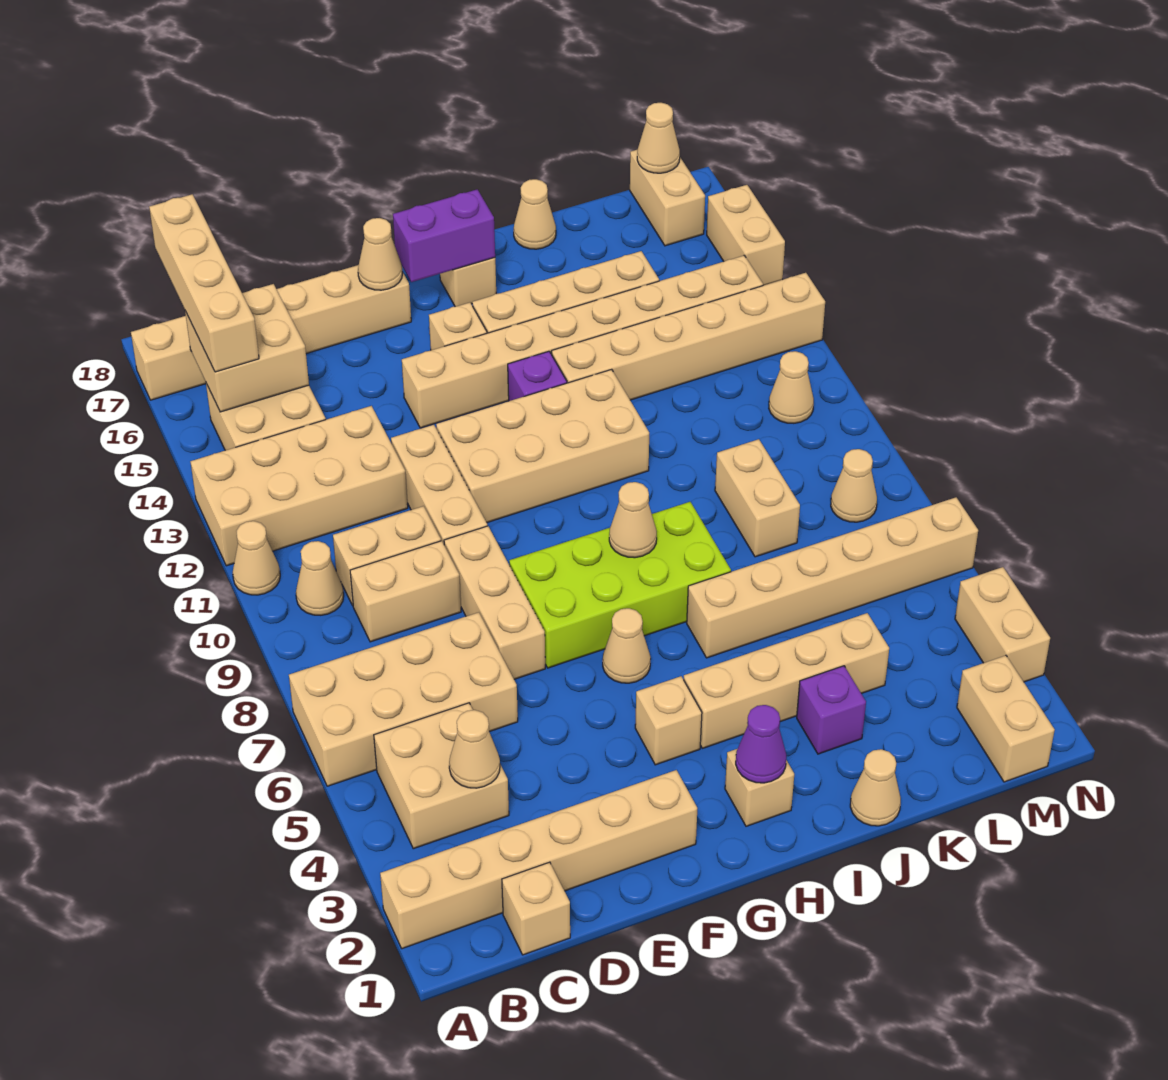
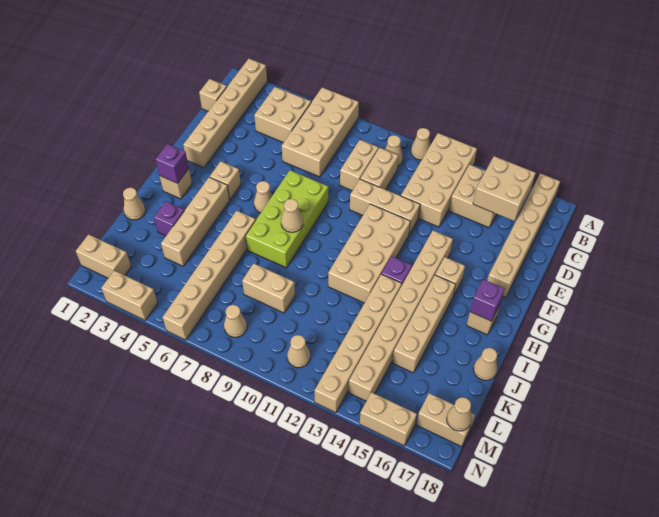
tan brick B15:B18 level 3 -> none
tan cone C4 level 2 -> none
tan brick E7:E9 level 1 -> none
tan cone F17 level 2 -> none
purple brick G17:H17 level 2 -> purple brick H17 level 2
purple cone H2 level 2 -> purple brick H2 level 2

